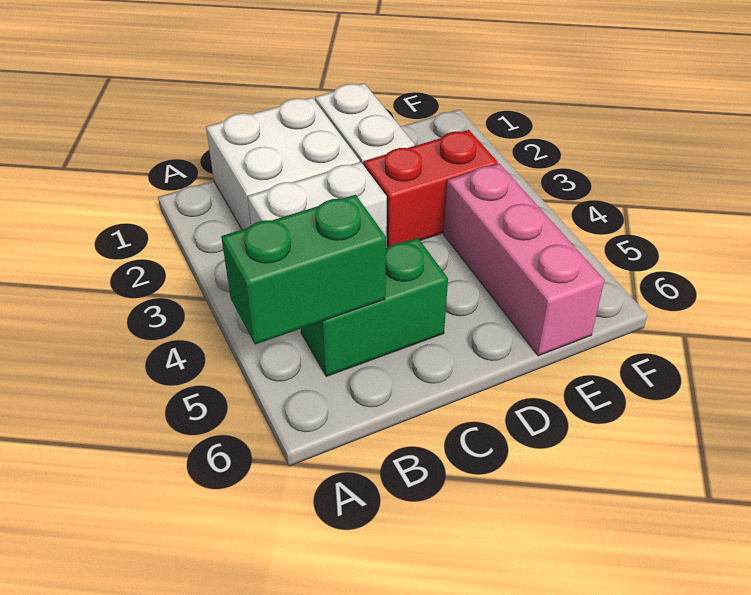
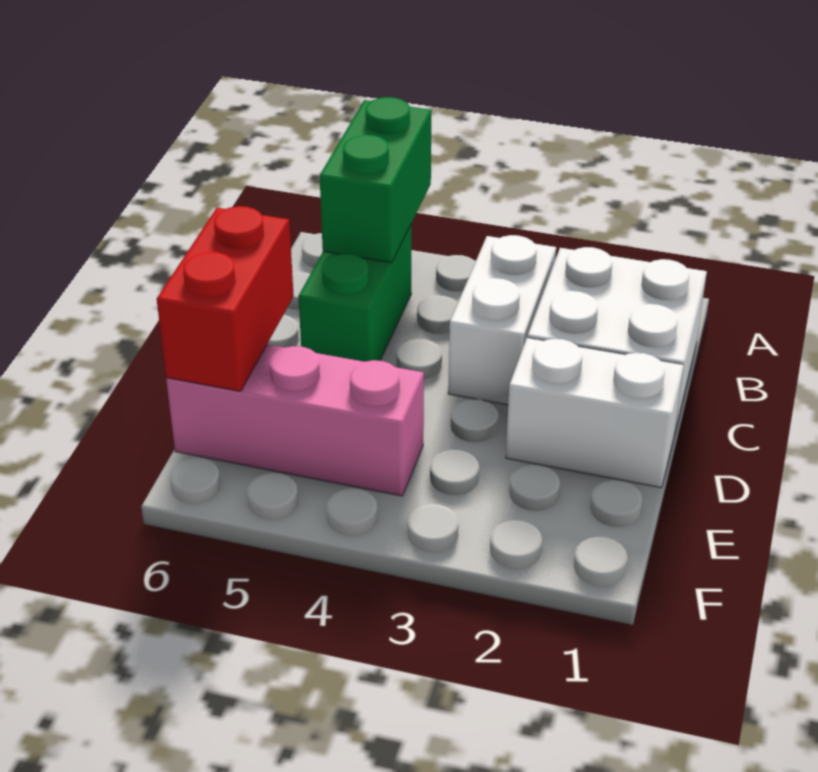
red brick D3:E3 level 1 -> red brick D6:E6 level 2

